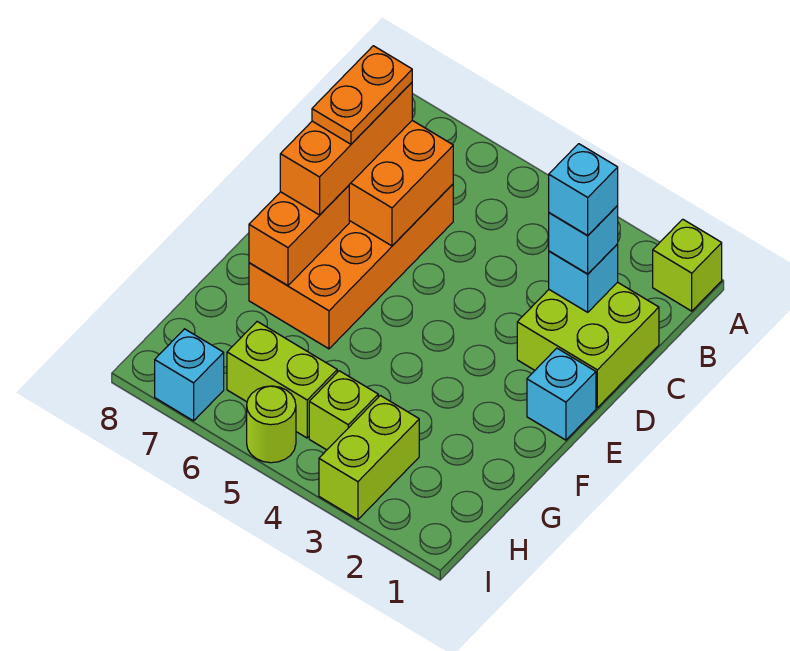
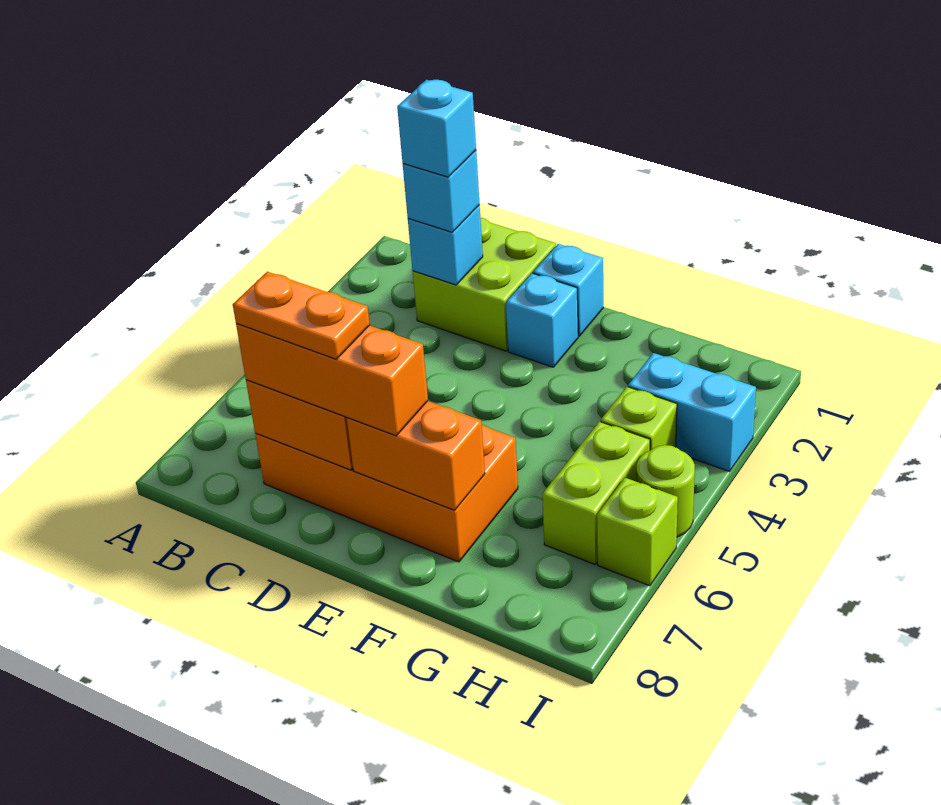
lime brick A1 level 1 -> lime brick I6 level 1
lime brick H3:I3 level 1 -> cyan brick H3:I3 level 1
cyan brick I7 level 1 -> cyan brick E2 level 1

